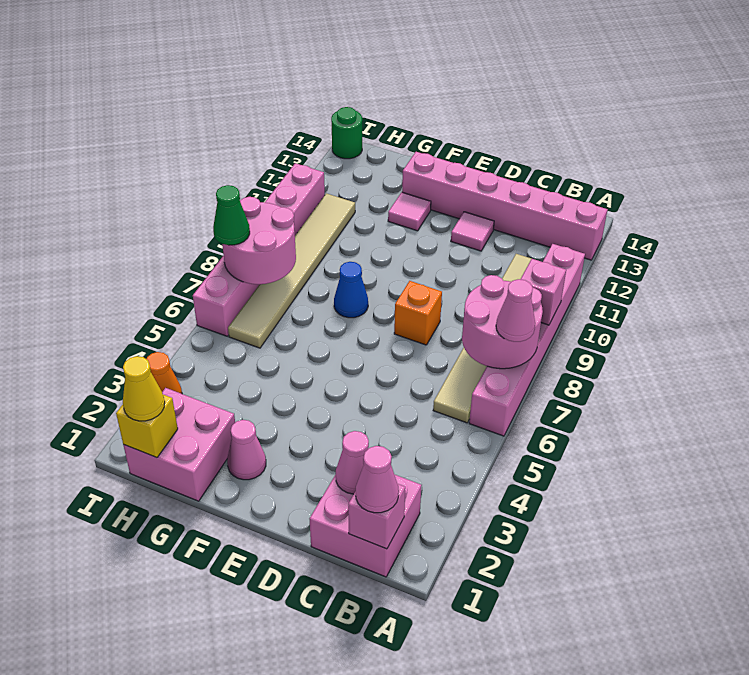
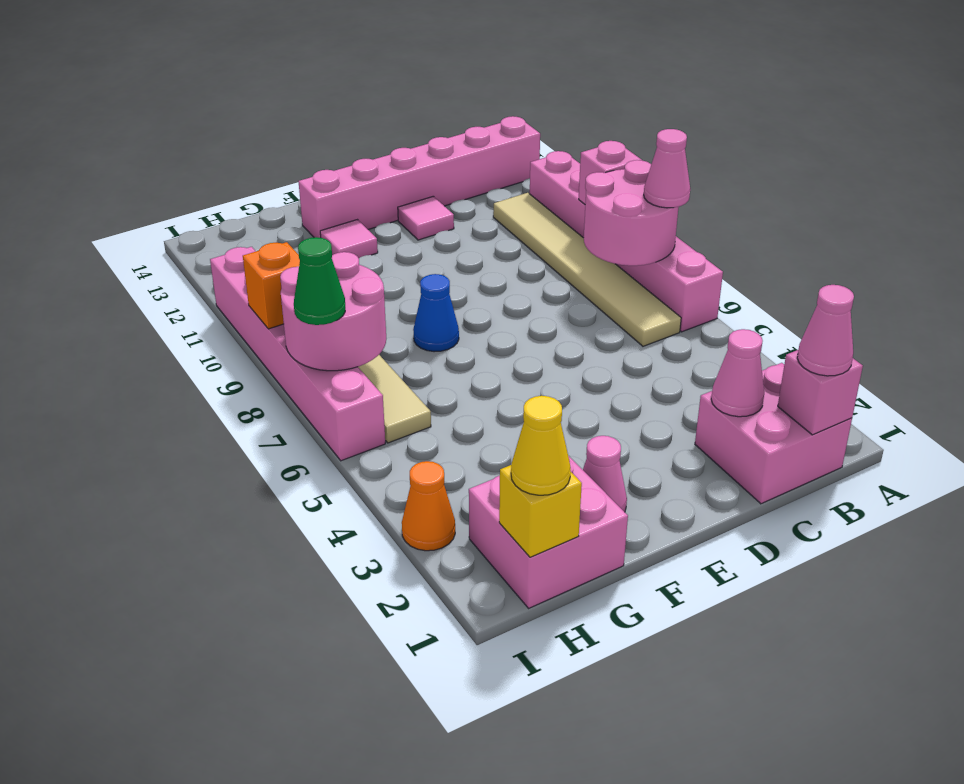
orange brick D8 level 1 -> orange brick I9 level 2
green round brick I14 level 1 -> none

